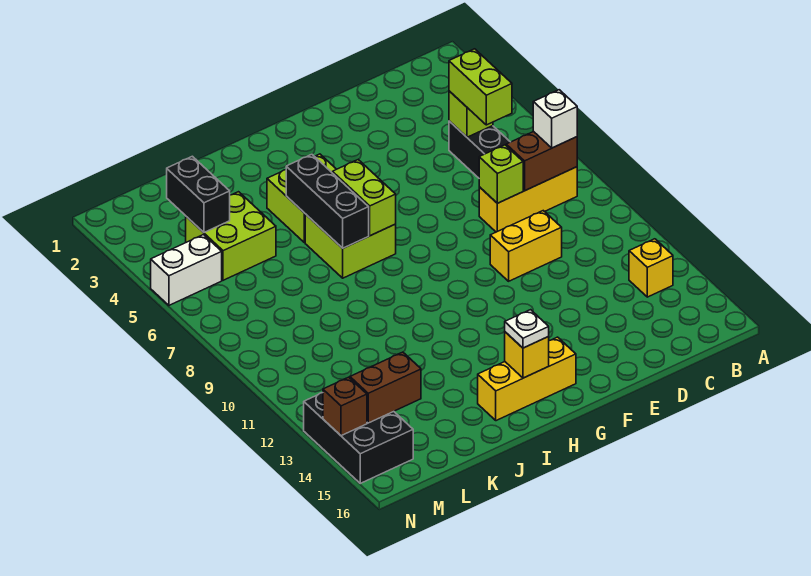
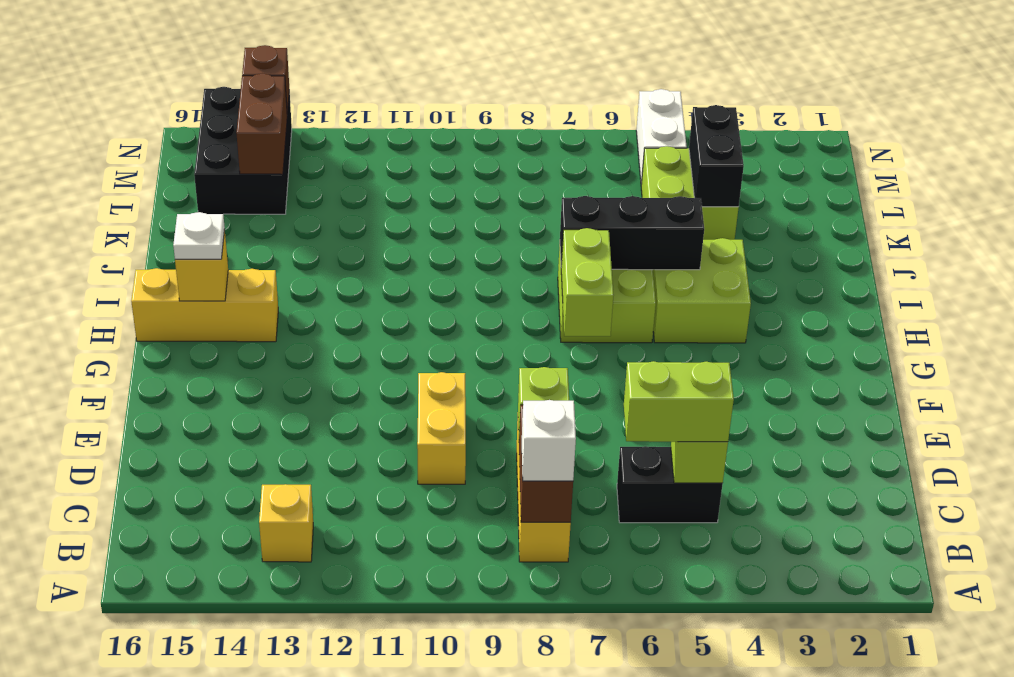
yellow brick G15:I15 level 1 -> yellow brick H14:H16 level 1
lime brick H6:H7 level 2 -> lime brick G7:H7 level 2
black brick L3:L4 level 2 -> black brick K4:L4 level 2
black brick M13:N15 level 1 -> black brick L14:N15 level 1

